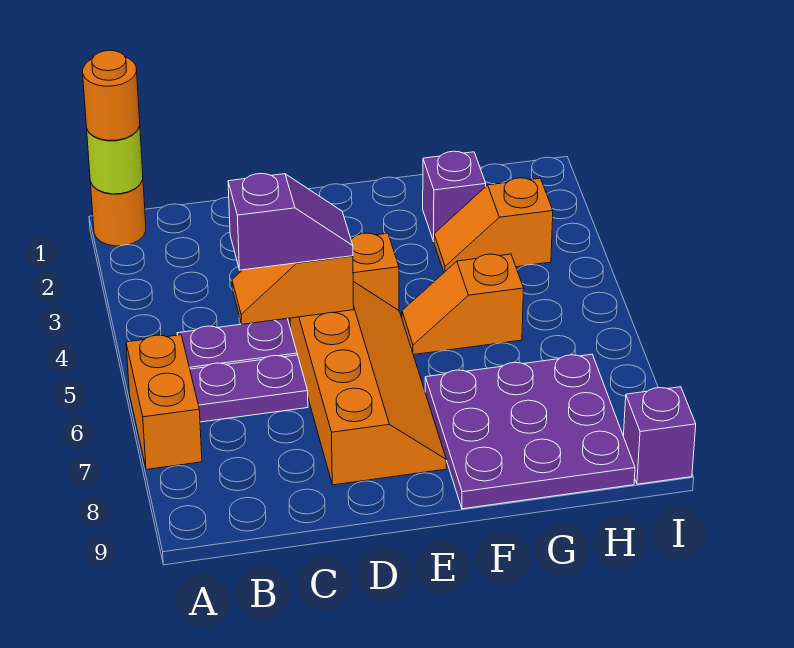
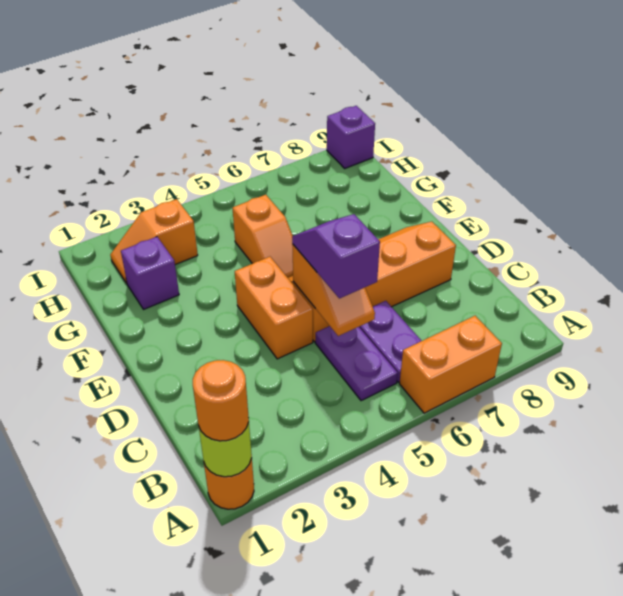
purple plate F7:H9 level 1 -> none
orange slope G3:H3 level 1 top H -> orange slope H2:H3 level 1 top 3

